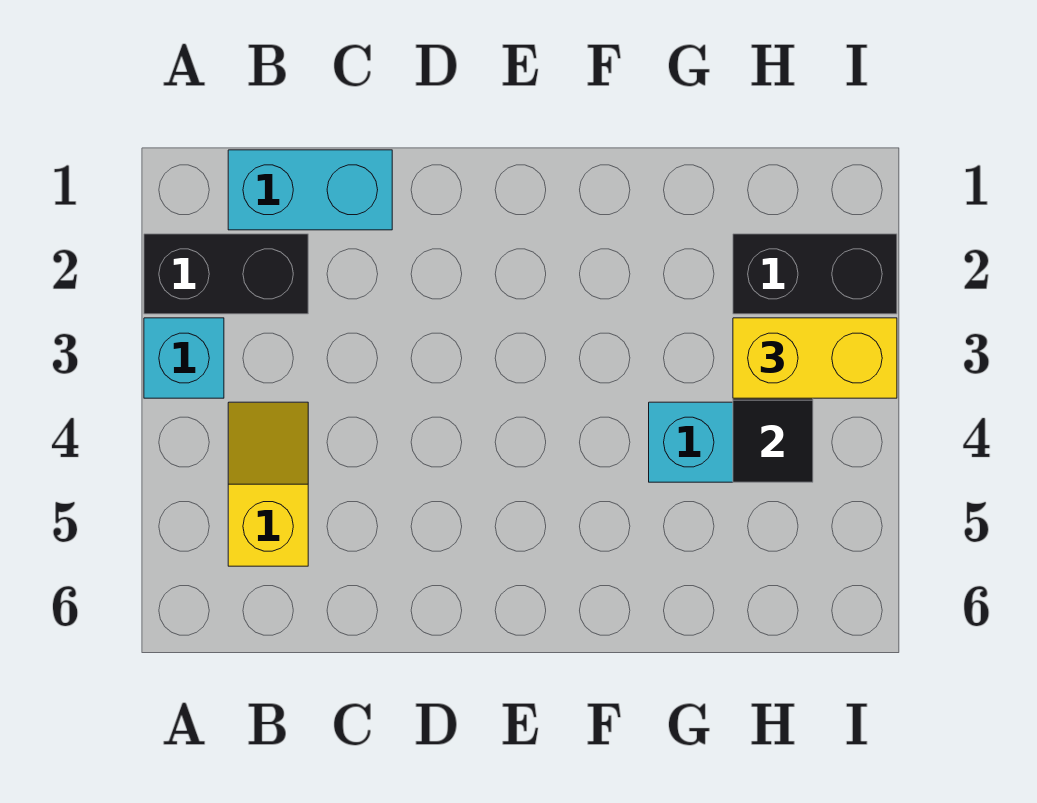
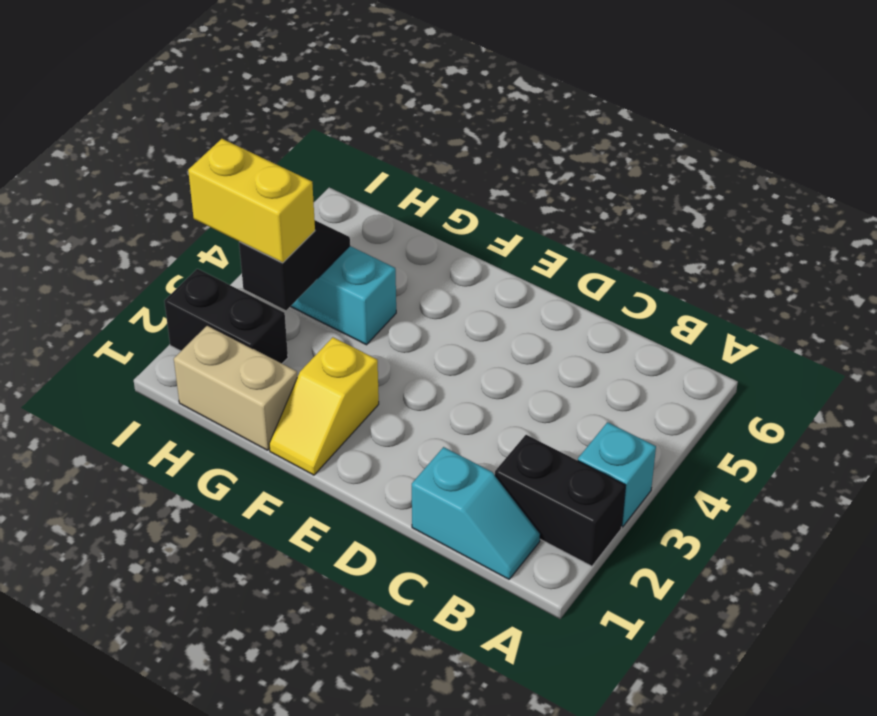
cyan brick B1:C1 level 1 -> cyan slope B1:C1 level 1 top C
yellow slope B4:B5 level 1 top 5 -> yellow slope F1:F2 level 1 top 2
none -> tan brick G1:H1 level 1

